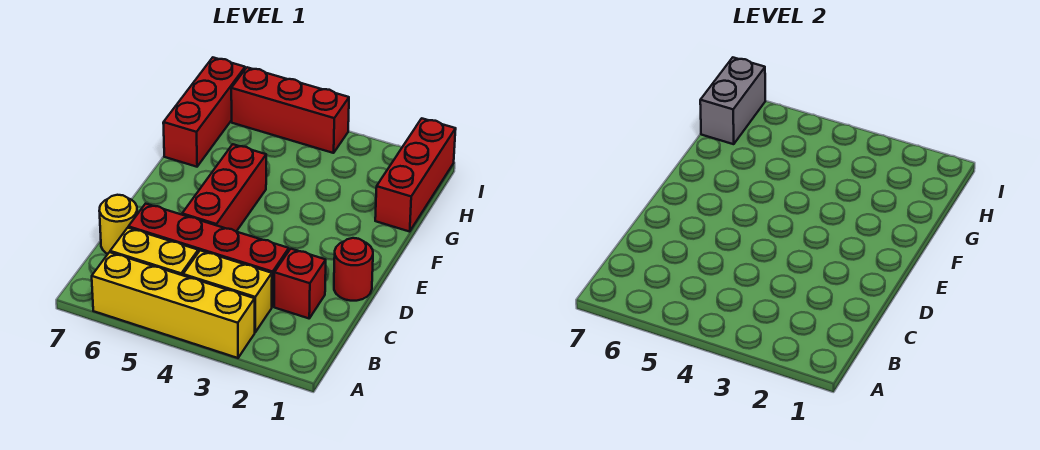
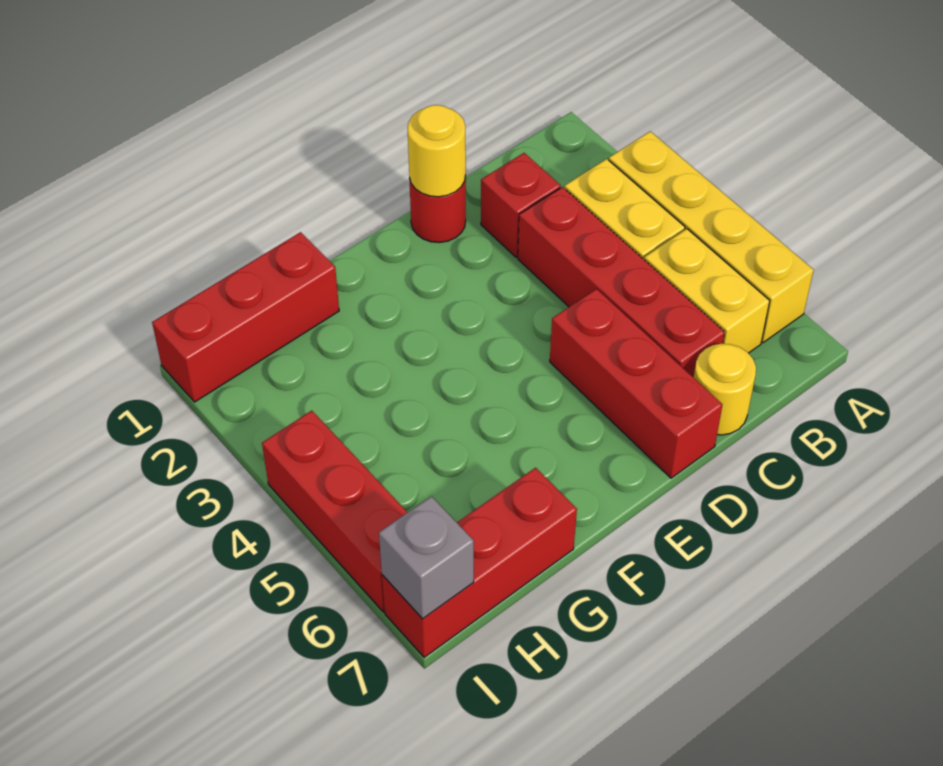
none -> yellow round brick D1 level 2
red brick D5:F5 level 1 -> red brick D5:D7 level 1
grey brick H7:I7 level 2 -> grey brick I7 level 2

